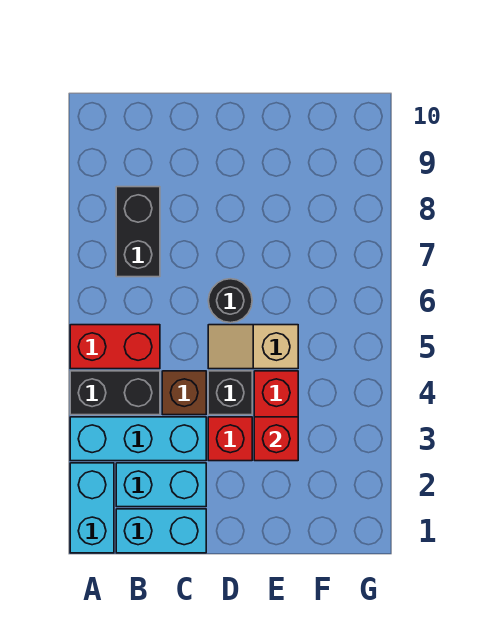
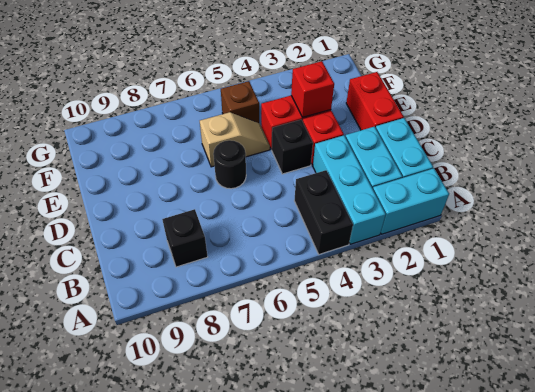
red brick A5:B5 level 1 -> red brick D1:E1 level 1
black brick B7:B8 level 1 -> black brick B8 level 1
brown brick C4 level 1 -> brown brick F5 level 1
tan slope D5:E5 level 1 top E -> tan slope E5:E6 level 1 top 6

